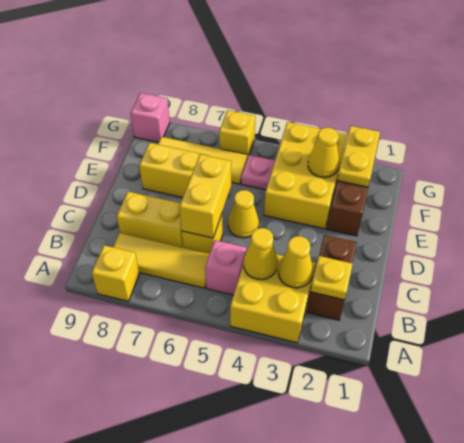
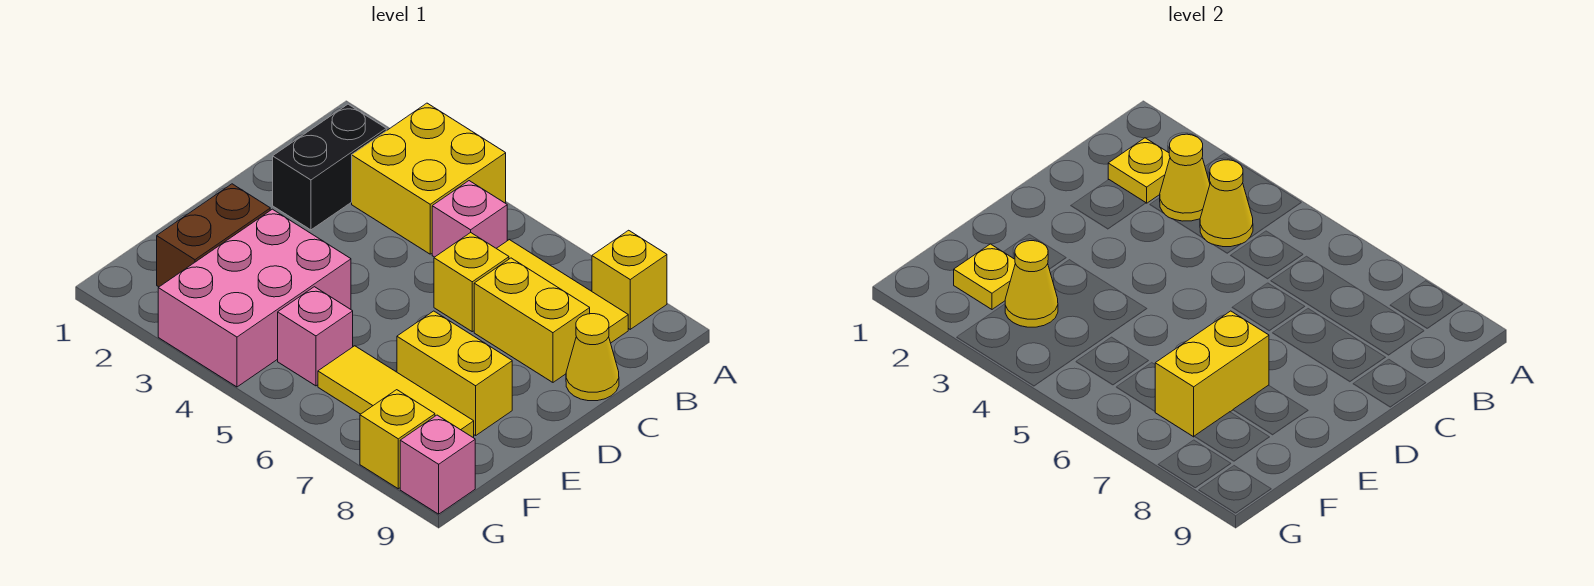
brown brick B2:C2 level 1 -> black brick B2:C2 level 1
yellow brick C6:D6 level 2 -> yellow brick E7:F7 level 2
yellow cone D5 level 1 -> yellow cone C9 level 1
yellow brick E3:G4 level 1 -> pink brick E3:G4 level 1
yellow plate F2:G2 level 2 -> yellow plate F2 level 2
pink plate F5 level 1 -> pink brick F5 level 1
yellow brick G6 level 1 -> yellow brick G8 level 1

